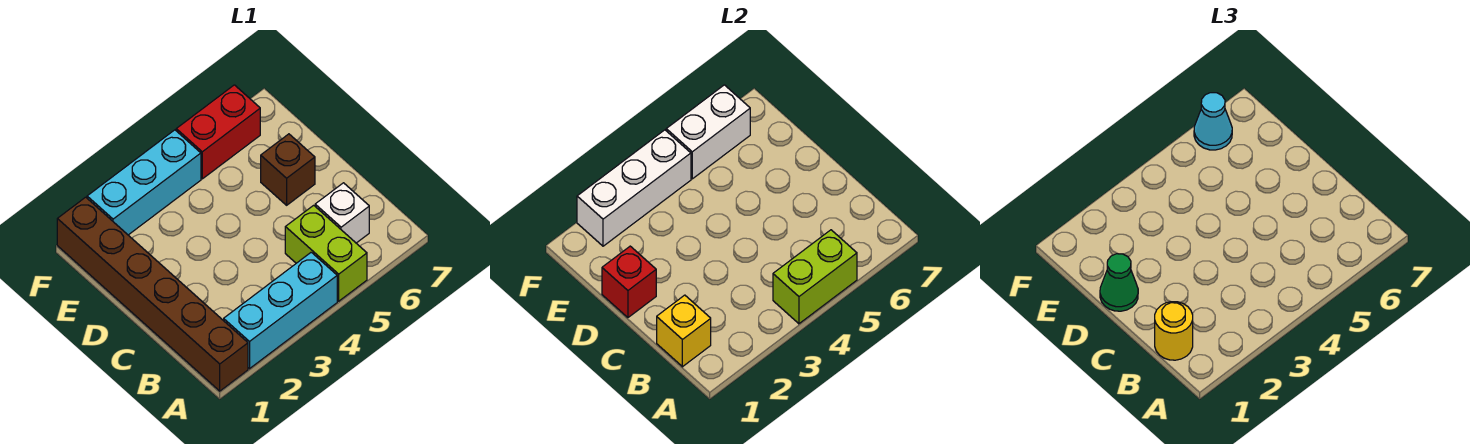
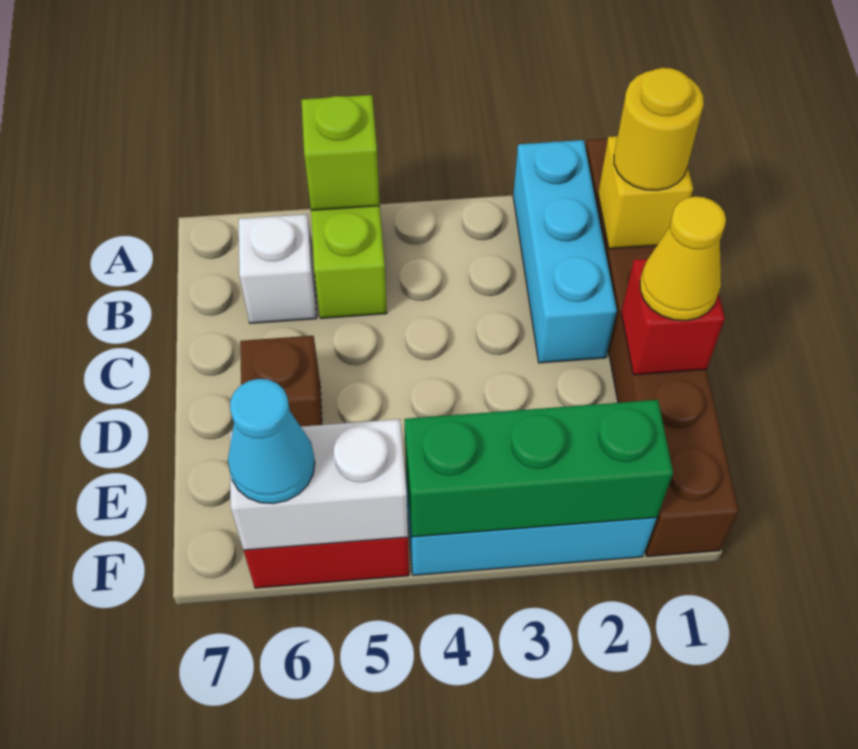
cyan brick A2:A4 level 1 -> cyan brick A2:C2 level 1
lime brick A4:A5 level 2 -> lime brick A5 level 2
green cone D1 level 3 -> yellow cone D1 level 3
white brick F2:F4 level 2 -> green brick F2:F4 level 2

